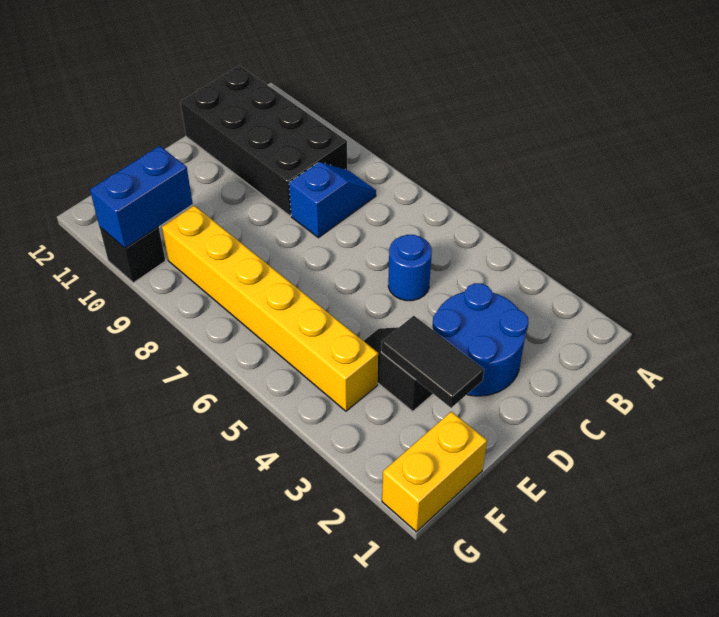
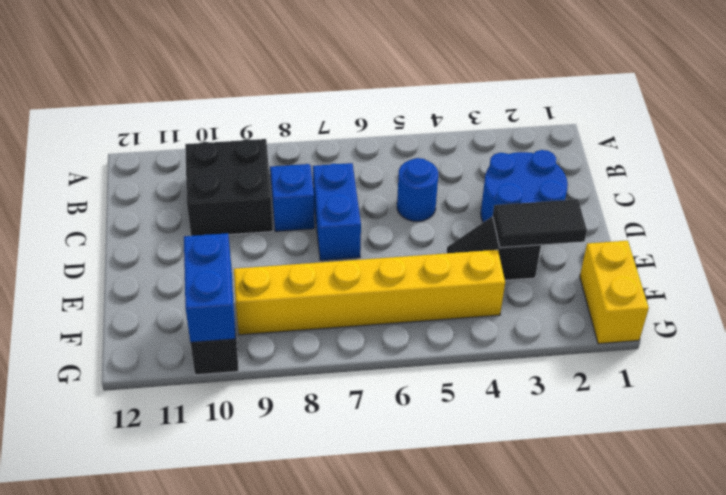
black brick B9:C12 level 1 -> black brick B9:C10 level 1
none -> blue brick C7:D7 level 1

